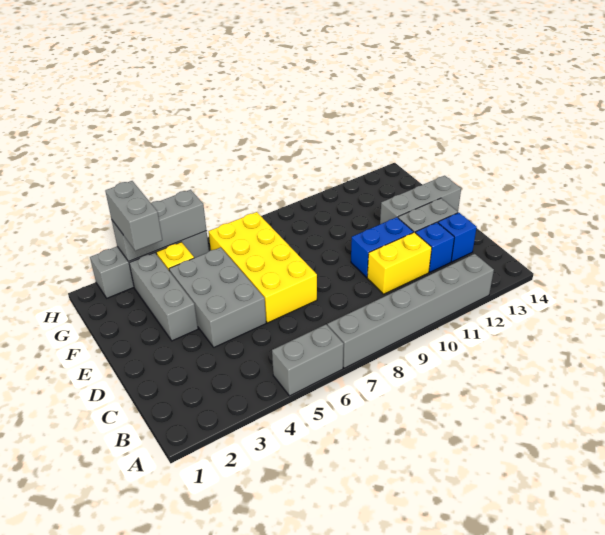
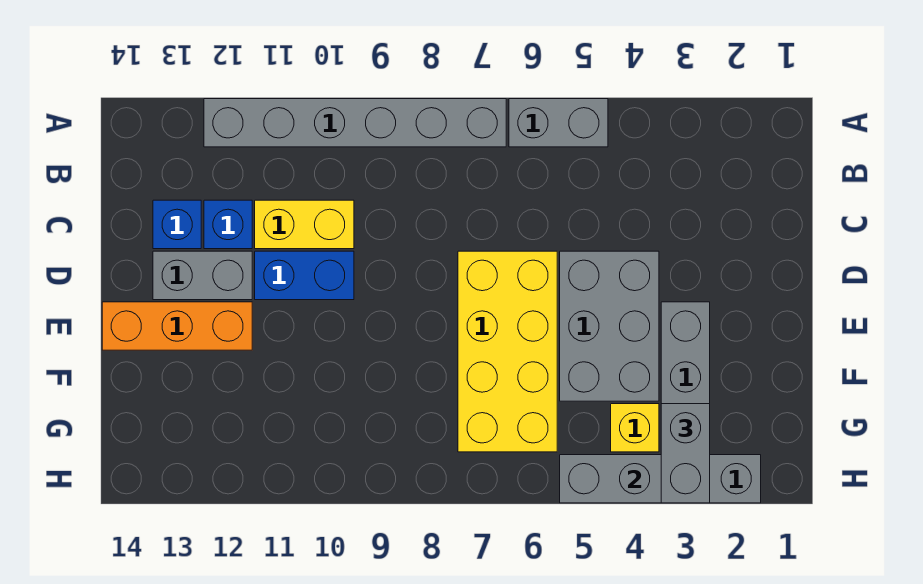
grey brick E12:E14 level 1 -> orange brick E12:E14 level 1

